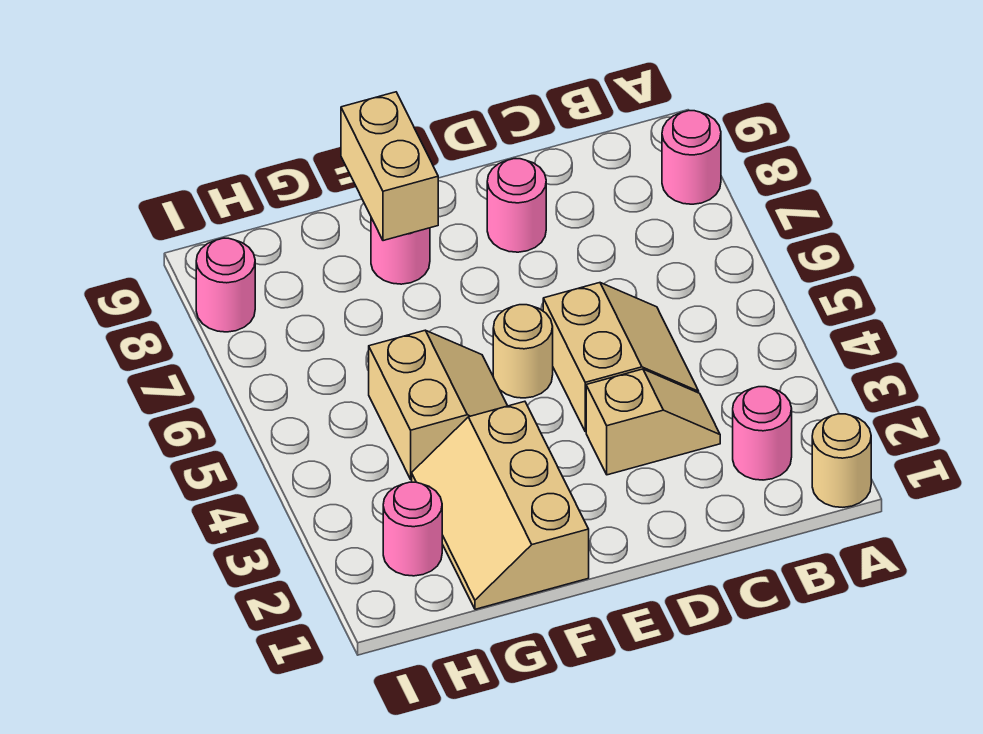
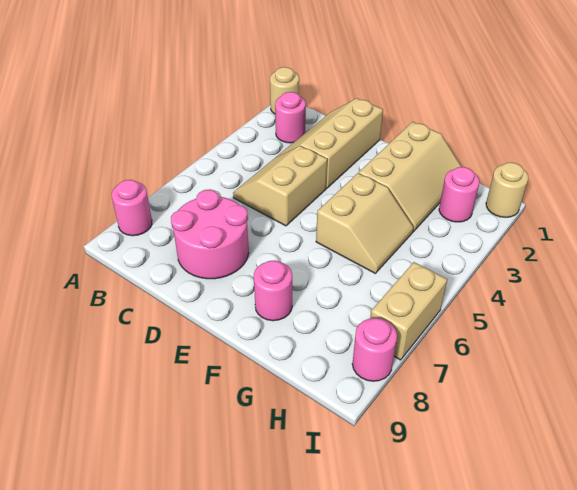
tan slope C3:D3 level 1 top D -> tan slope C1:D3 level 1 top D
pink round brick D8 level 1 -> pink round brick C7:D8 level 1
tan round brick E5 level 1 -> tan round brick I1 level 1
tan slope F4:G5 level 1 top G -> tan slope F4:G5 level 1 top F
tan brick F8:F9 level 2 -> tan brick I6:I7 level 1

